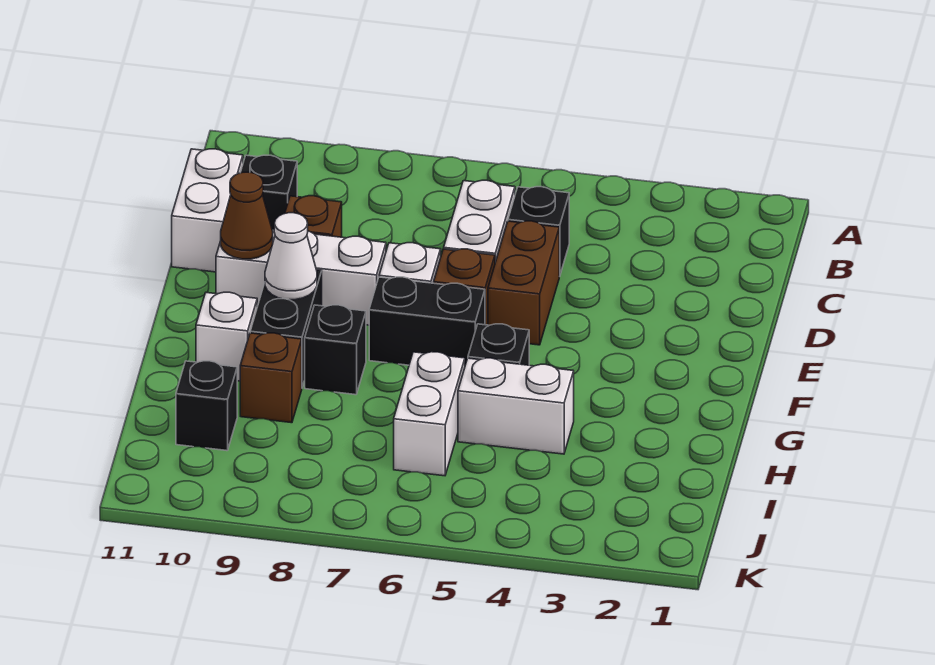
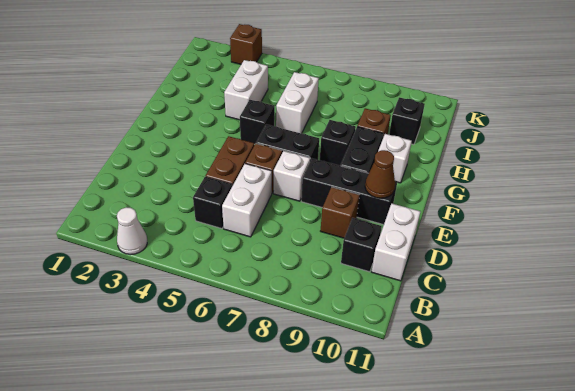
white brick E8:E10 level 1 -> black brick E8:E10 level 1
white cone F9 level 2 -> white cone A3 level 1
white brick H4:H5 level 1 -> white brick H4:I4 level 1
none -> brown brick K3 level 1

